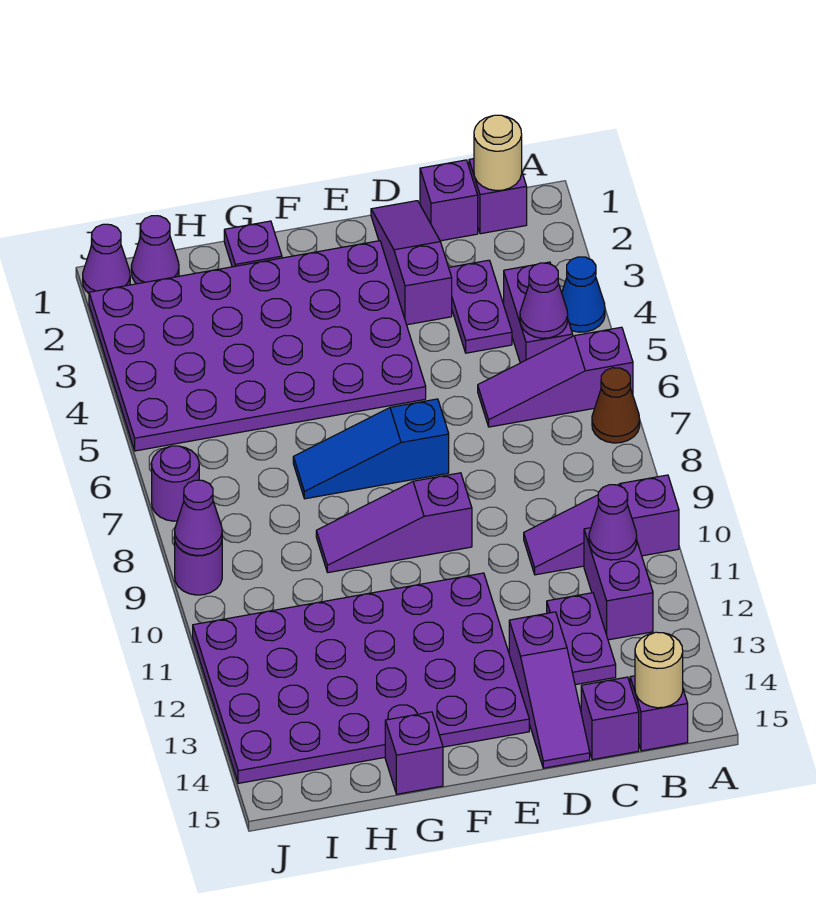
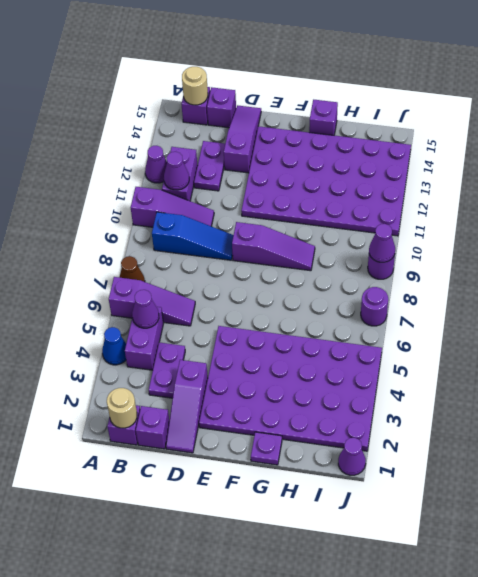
blue slope E7:G7 level 1 top E -> blue slope B9:D9 level 1 top B
purple cone I1 level 1 -> purple cone A12 level 1

